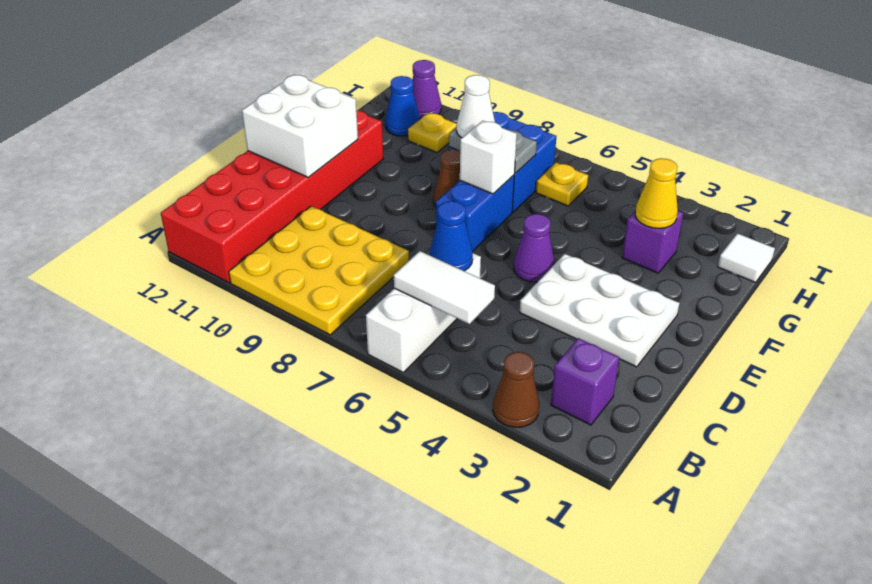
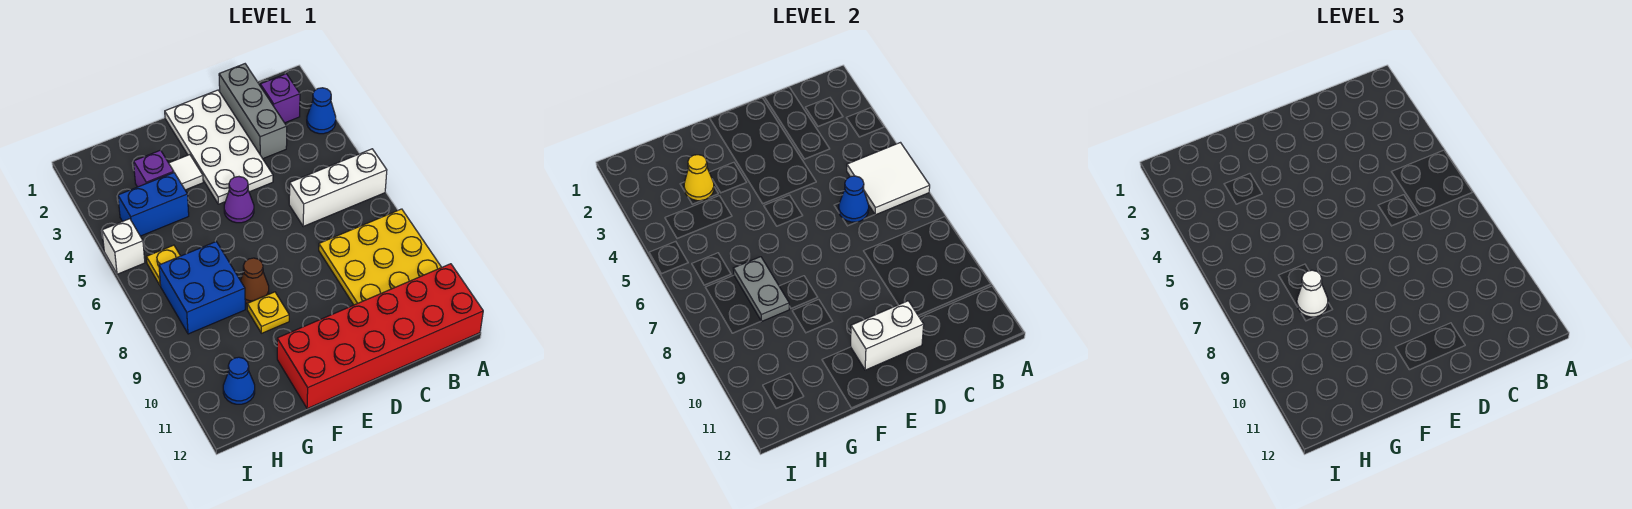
brown cone A3 level 1 -> blue cone A3 level 1
white tile B5:B6 level 2 -> white tile A5:B6 level 2
none -> grey brick C1:C3 level 1
white plate D2:E4 level 1 -> white plate D1:E4 level 1
white brick D11:E12 level 2 -> white brick D11:E11 level 2
blue brick E7:F7 level 1 -> blue brick G4:H4 level 1
white brick F7 level 2 -> white brick I5 level 1
white tile H1 level 1 -> white tile F3 level 1
yellow plate H10 level 1 -> yellow plate F9 level 1
purple cone I11 level 1 -> none

